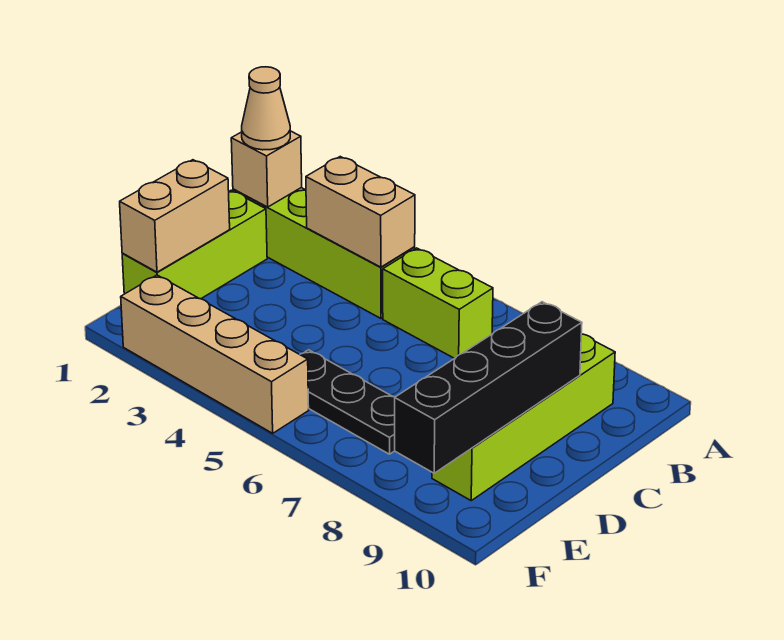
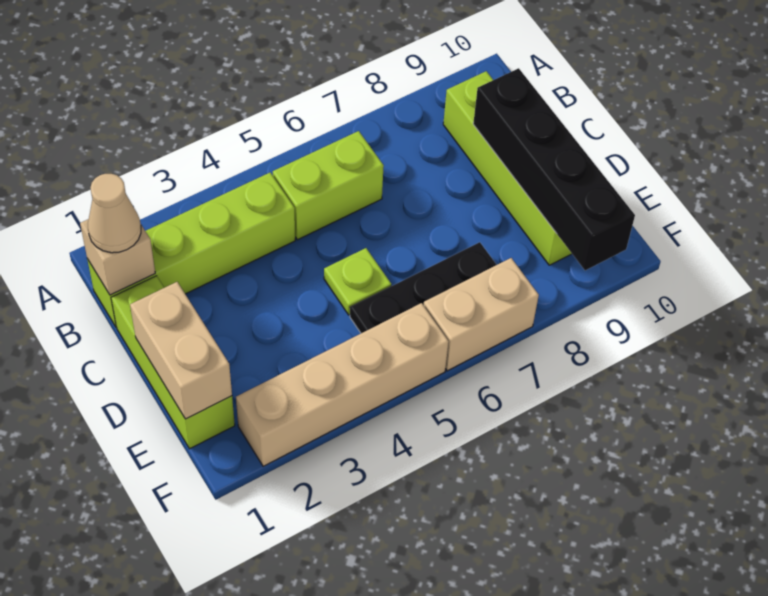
tan brick B3:B4 level 2 -> tan brick F6:F7 level 1
none -> lime plate D5 level 1

